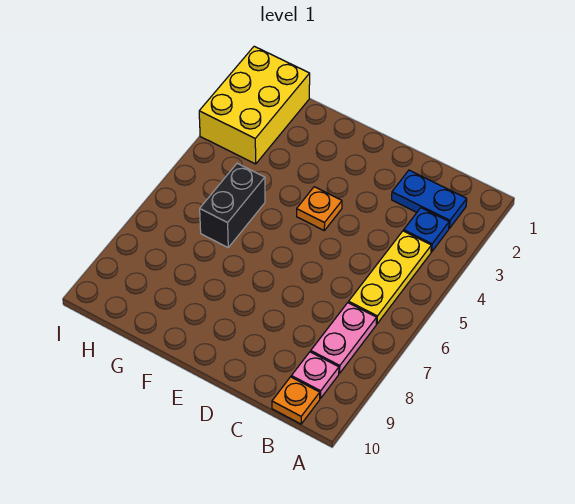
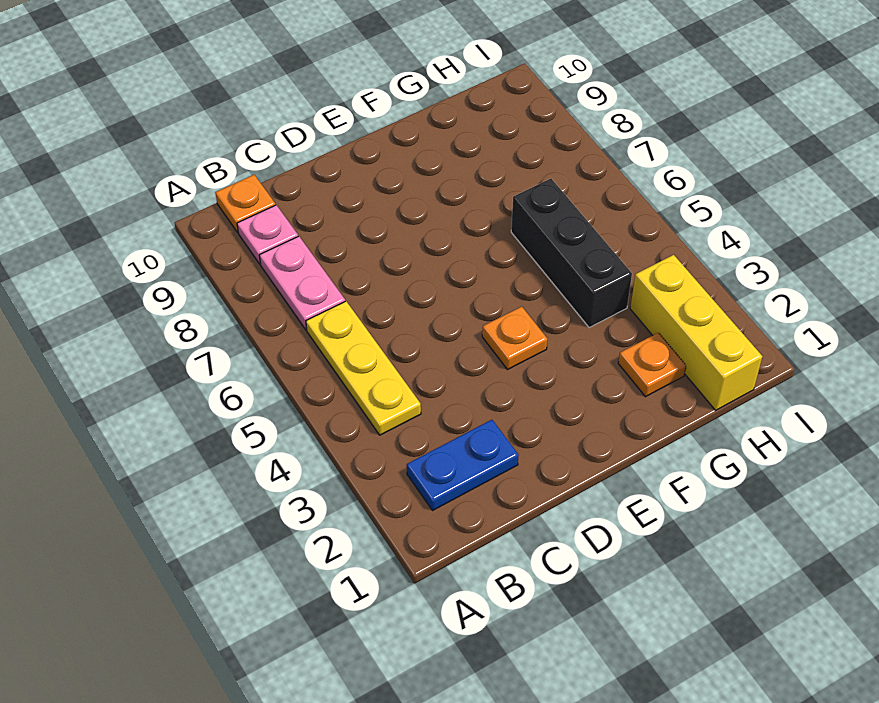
blue plate B3 level 1 -> none
none -> orange plate G2 level 1
black brick G5:G6 level 1 -> black brick G4:G6 level 1
yellow brick H1:I3 level 1 -> yellow brick H1:H3 level 1

